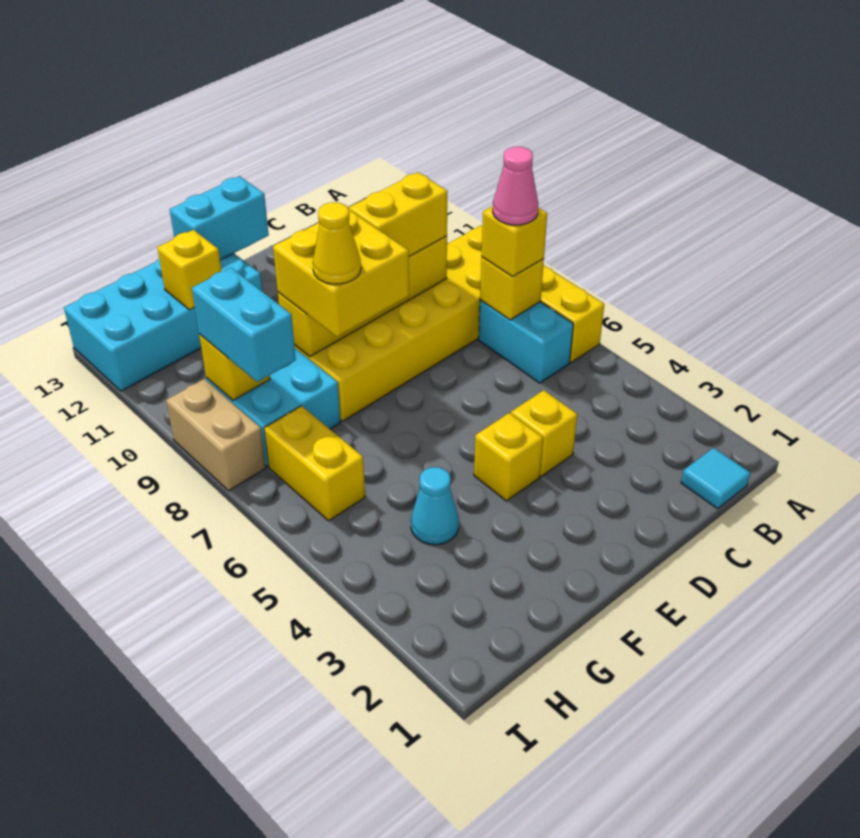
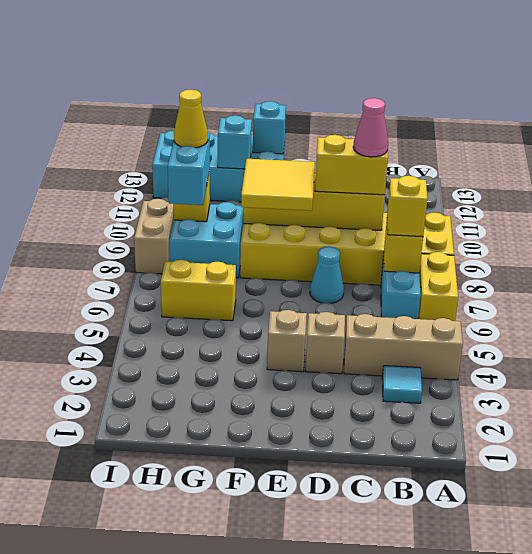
none -> tan brick A4:C4 level 1
cyan tile B1 level 1 -> cyan tile B3 level 1
pink cone B7 level 4 -> pink cone C9 level 4
yellow brick D4 level 1 -> tan brick D4 level 1
yellow brick E4 level 1 -> tan brick E4 level 1
yellow brick E8:F9 level 3 -> yellow tile E8:F9 level 3
cyan brick E13:F13 level 2 -> cyan brick F13 level 2
yellow cone F8 level 4 -> yellow cone H9 level 4
cyan cone G4 level 1 -> cyan cone D7 level 1
yellow brick G12 level 2 -> cyan brick G12 level 2
yellow brick H6:H7 level 1 -> yellow brick G6:H6 level 1

